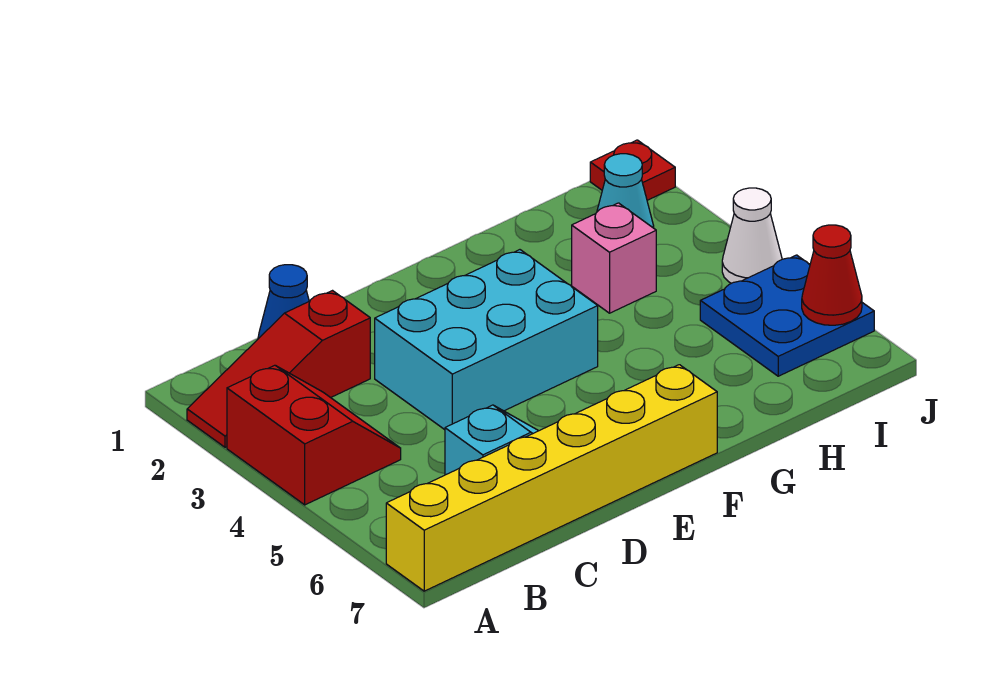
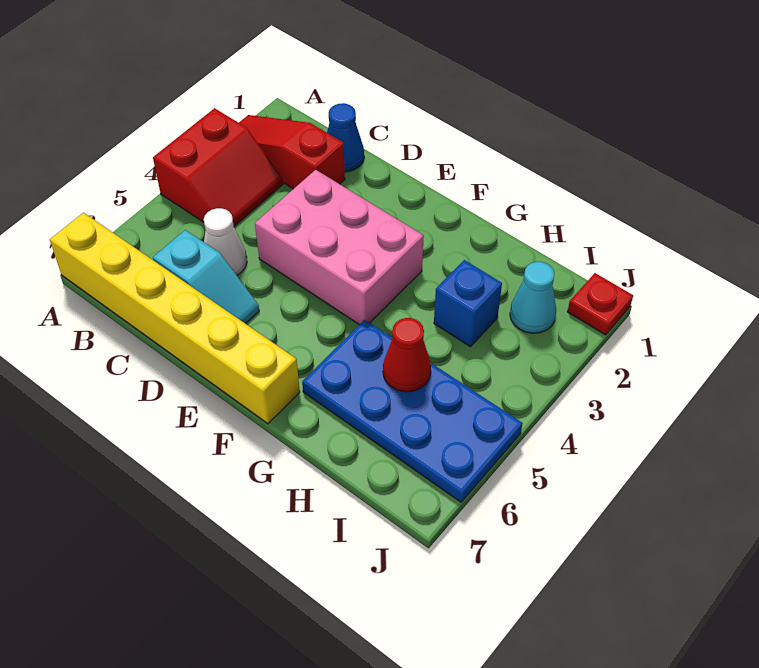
cyan brick D3:F4 level 1 -> pink brick D3:F4 level 1
pink brick H3 level 1 -> blue brick H3 level 1
blue plate I5:J6 level 1 -> blue plate G5:J6 level 1
white cone J4 level 1 -> white cone C5 level 1
red cone J6 level 2 -> red cone H5 level 2

